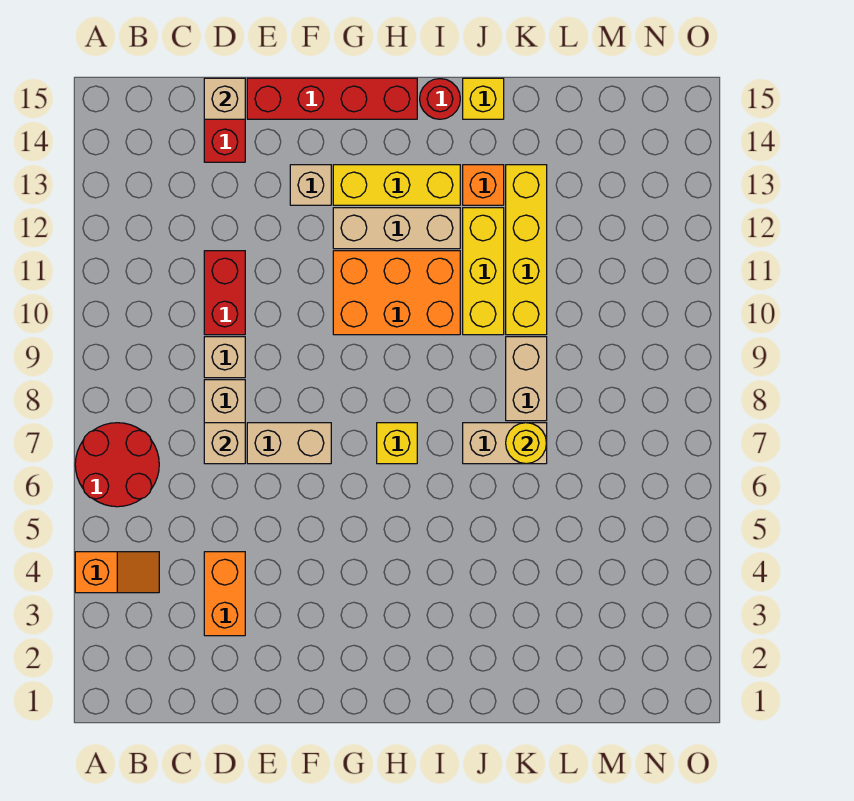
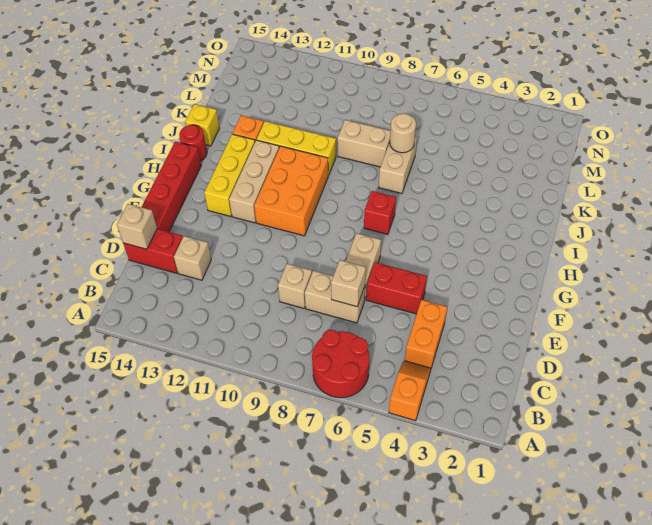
orange brick D3:D4 level 1 -> orange brick C4:D4 level 1
red brick D10:D11 level 1 -> red brick E5:E6 level 1
tan brick F13 level 1 -> tan brick D13 level 1
yellow brick H7 level 1 -> red brick H7 level 1
yellow round brick K7 level 2 -> tan round brick K7 level 2
yellow brick K10:K13 level 1 -> none

